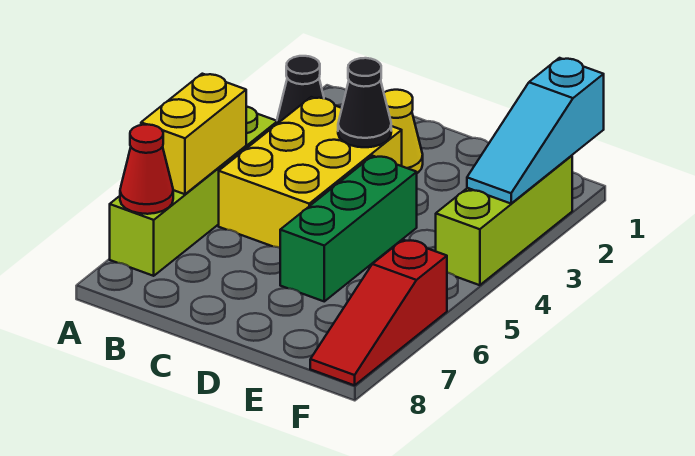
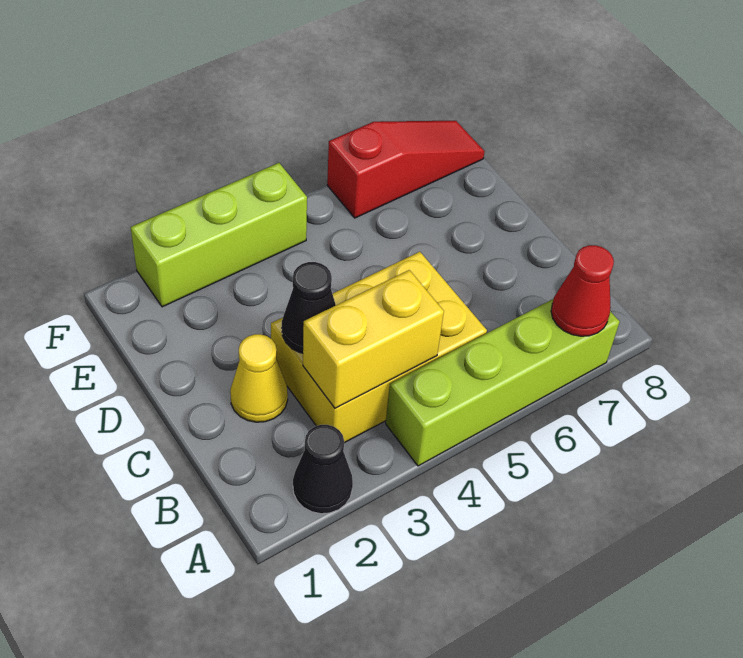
yellow brick A5:A6 level 2 -> yellow brick B3:B4 level 2
green brick D4:D6 level 1 -> none
cyan slope F1:F3 level 2 top 1 -> none

